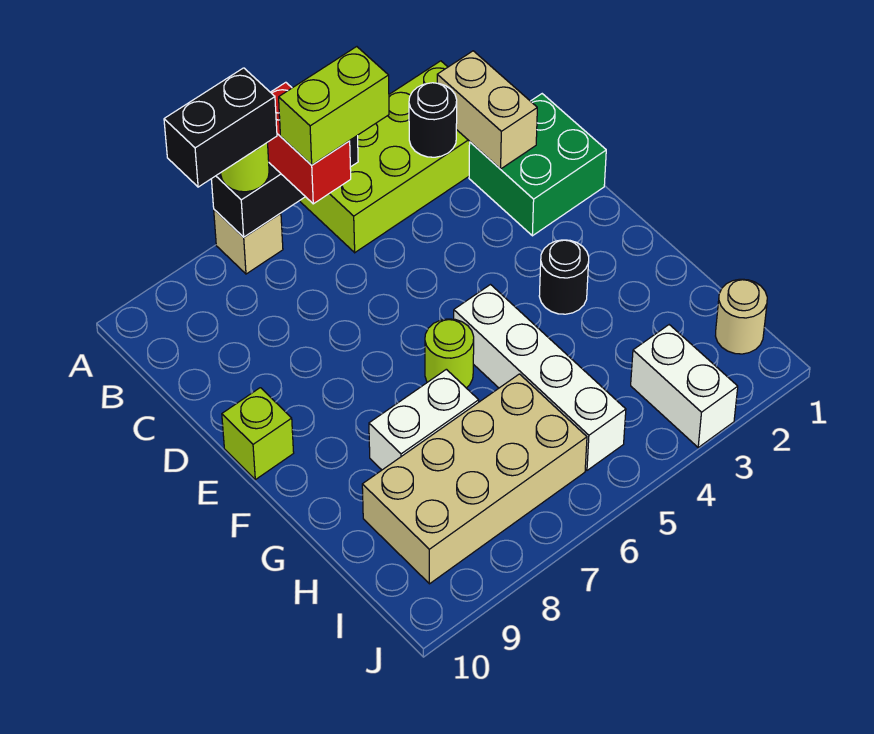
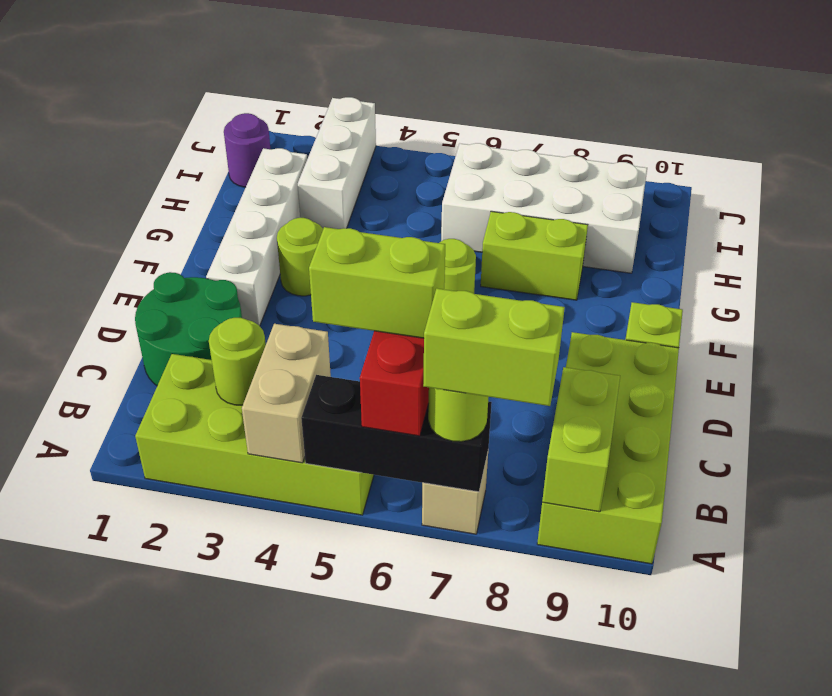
black brick A7:A8 level 4 -> lime brick A7:A8 level 4
none -> lime brick A9:D10 level 1
none -> lime brick A9:B9 level 2
tan brick B2:C2 level 2 -> tan brick A4:B4 level 2
black round brick B3 level 2 -> lime round brick B3 level 2
green brick C1:D2 level 1 -> green round brick C1:D2 level 1
black round brick F3 level 1 -> lime round brick F3 level 1
white brick F5:I5 level 1 -> white brick E2:H2 level 1
white brick G7:G8 level 1 -> lime brick G7:G8 level 1
tan brick H6:I9 level 1 -> white brick H6:I9 level 1
tan round brick I1 level 1 -> purple round brick I1 level 1
white brick I3:J3 level 1 -> white brick H3:J3 level 1

